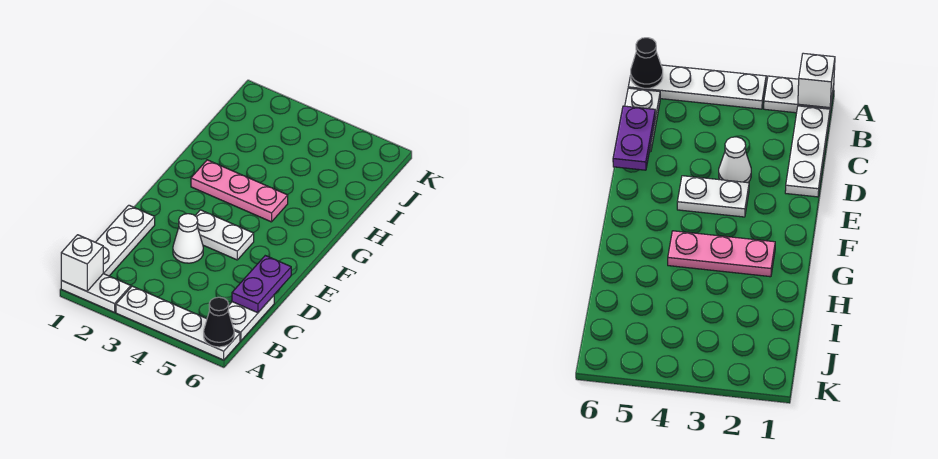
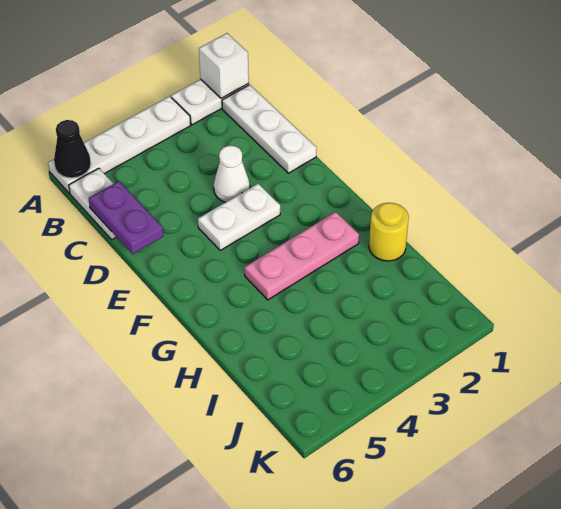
none -> yellow round brick H1 level 1

